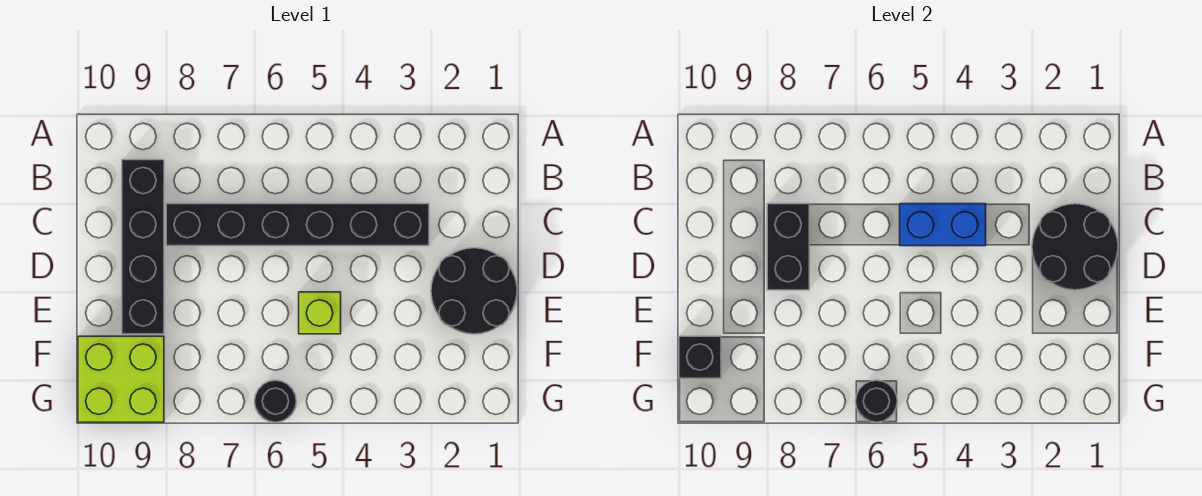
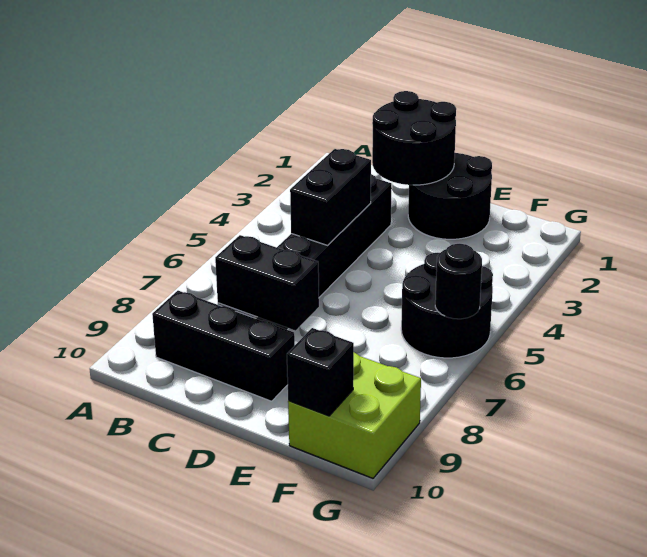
black brick B9:E9 level 1 -> black brick B9:D9 level 1
blue brick C4:C5 level 2 -> black brick C4:C5 level 2
lime brick E5 level 1 -> none
black round brick G6 level 1 -> black round brick F5:G6 level 1

